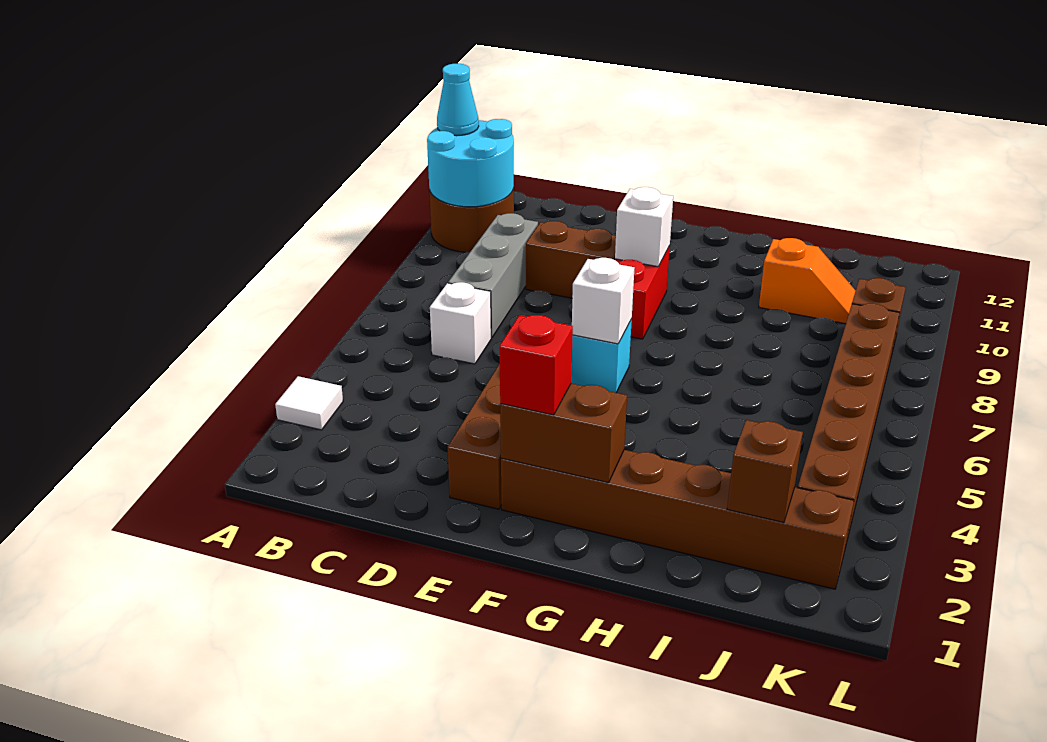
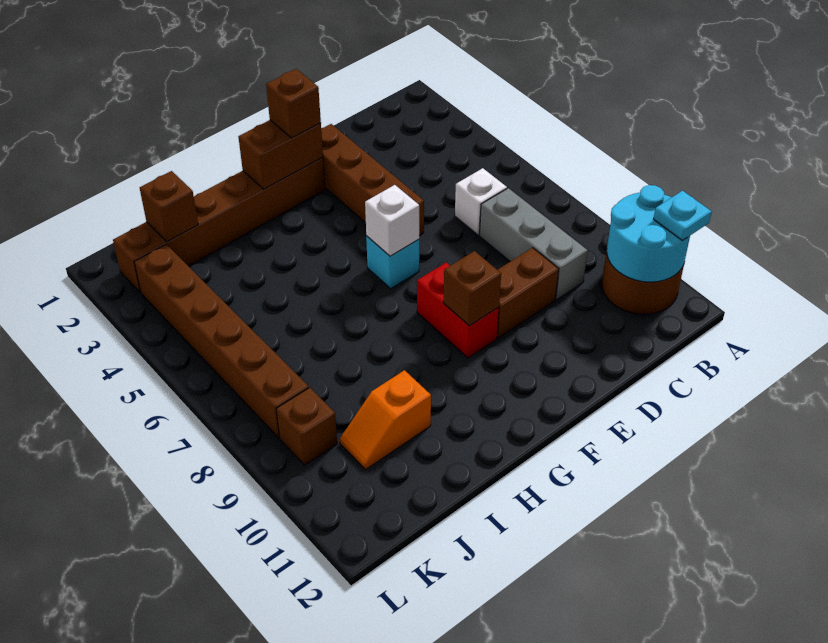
white tile A3 level 1 -> none
cyan cone A11 level 3 -> cyan plate A11 level 3
red brick F2 level 3 -> brown brick F2 level 3
white brick F9 level 2 -> brown brick F9 level 2

